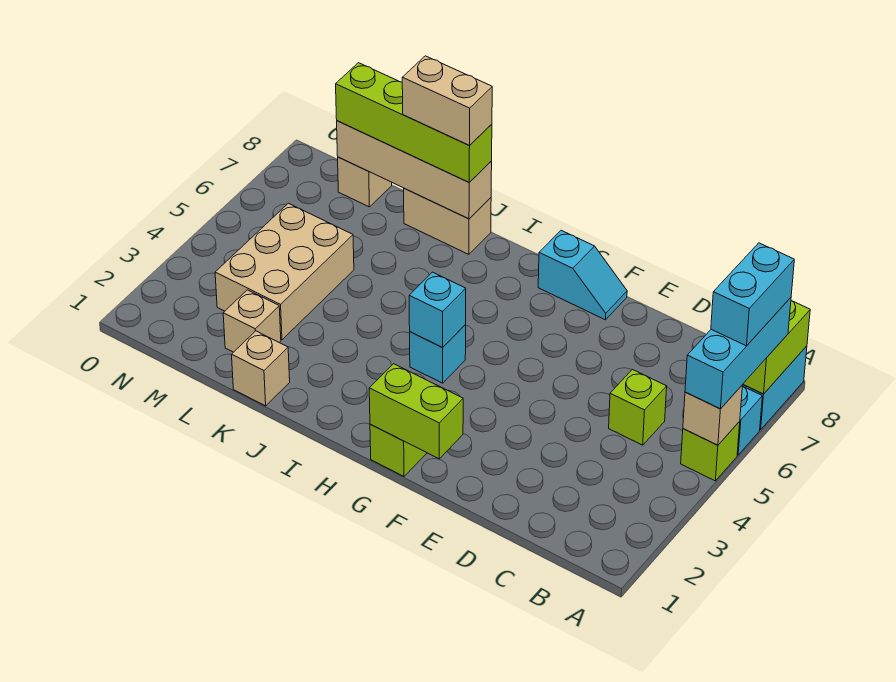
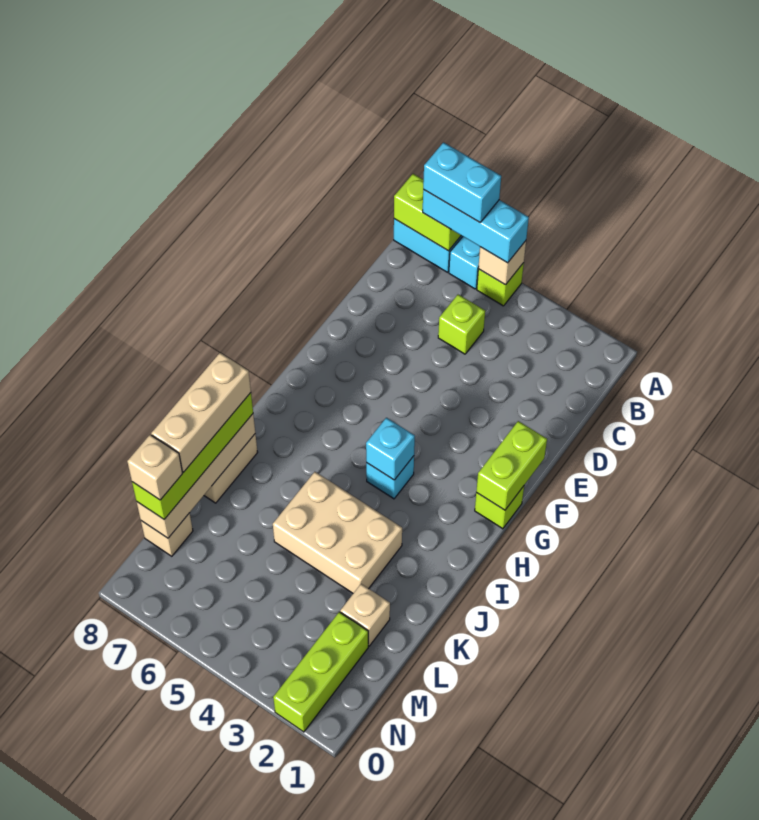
cyan slope F8:G8 level 1 top G -> none
tan brick J8:K8 level 4 -> tan brick J8:L8 level 4
tan brick K1 level 1 -> tan brick M8 level 4
tan brick L3:M5 level 1 -> tan brick J3:K5 level 1
none -> lime brick M2:O2 level 1

